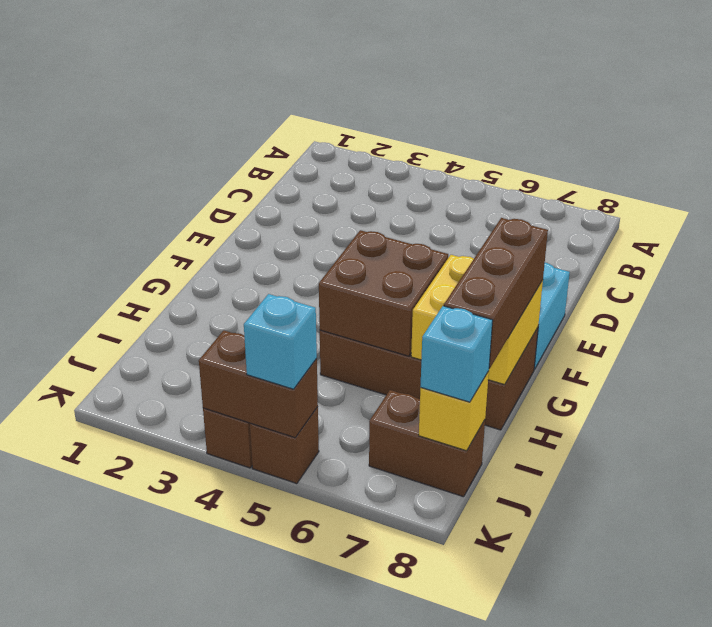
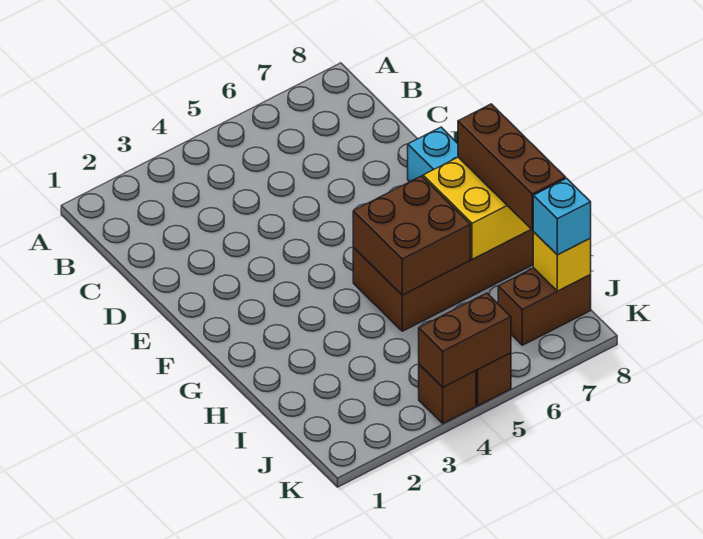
cyan brick K5 level 3 -> none

